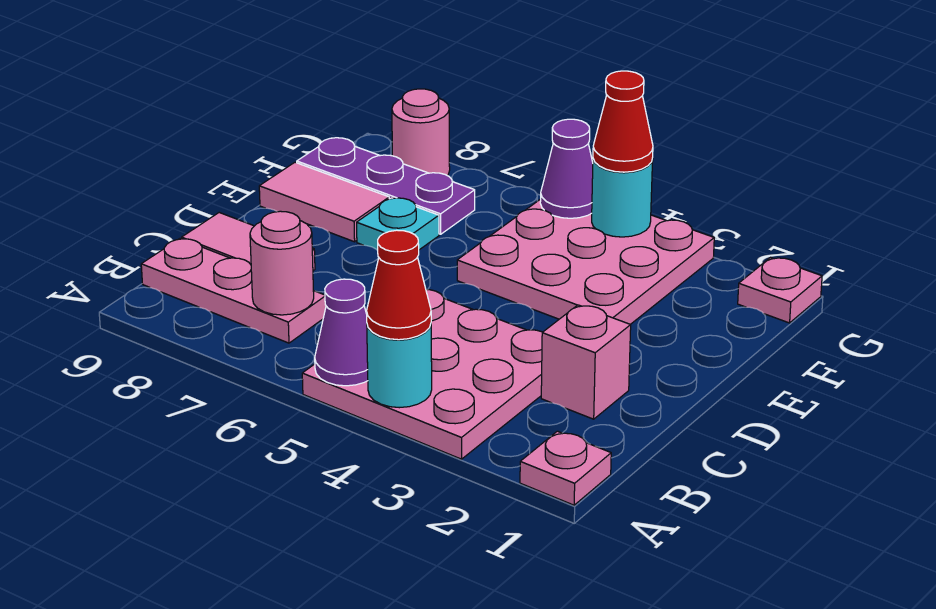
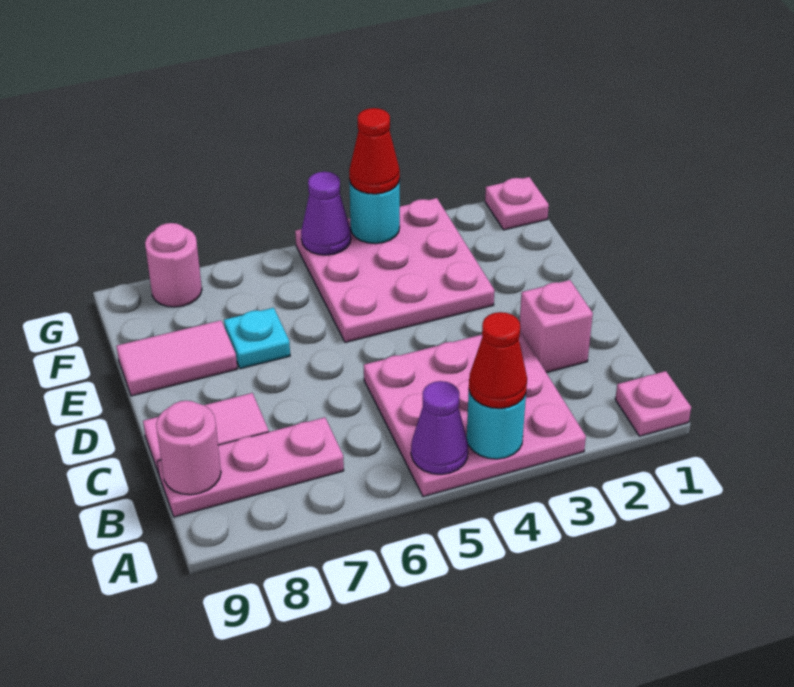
pink round brick B7 level 2 -> pink round brick B9 level 2
purple plate F7:F9 level 1 -> none

